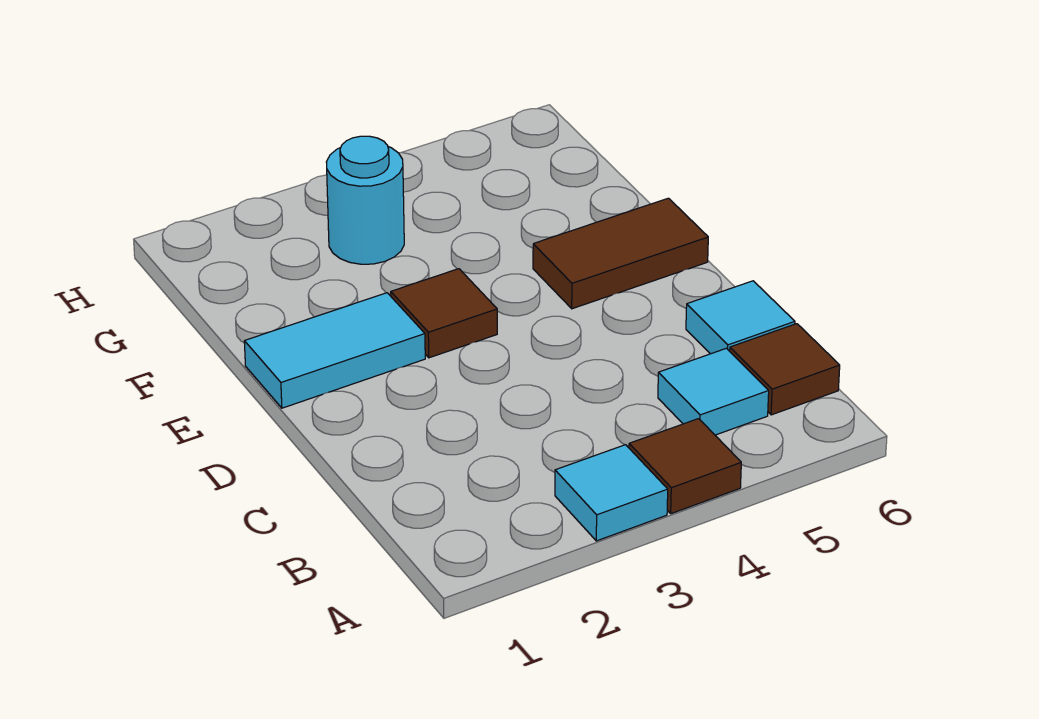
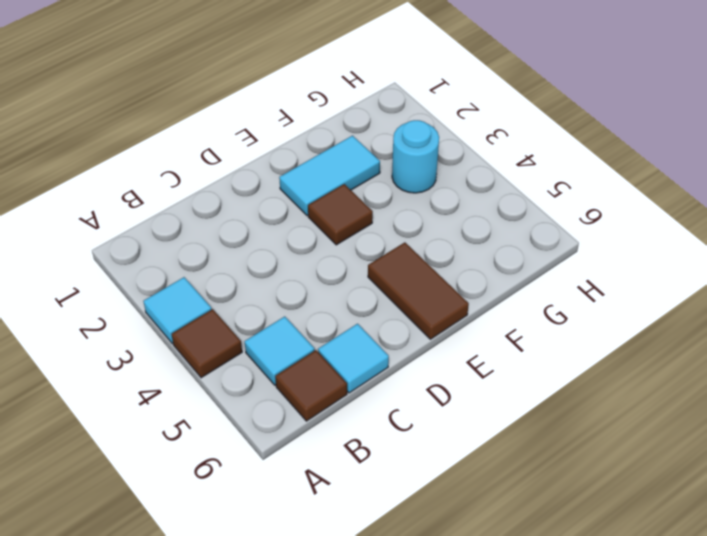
cyan tile E1:E2 level 1 -> cyan tile E2:F2 level 1

